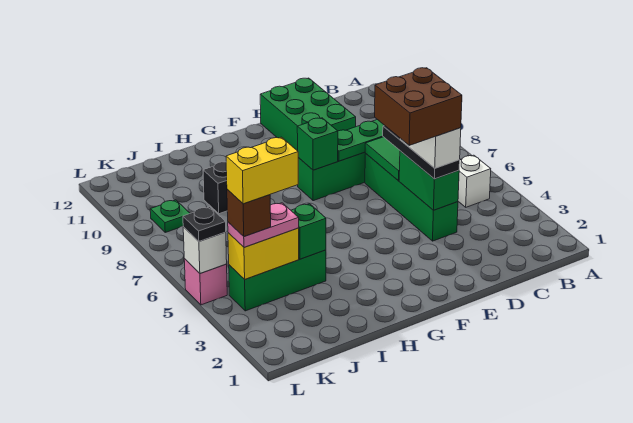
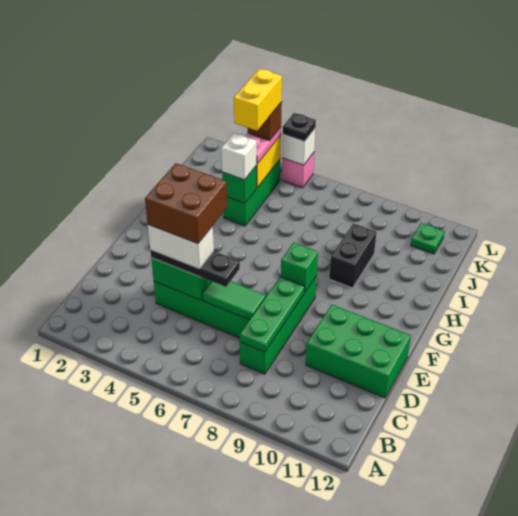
white brick B5 level 1 -> white brick I4 level 3
green plate K9 level 1 -> green plate K11 level 1

